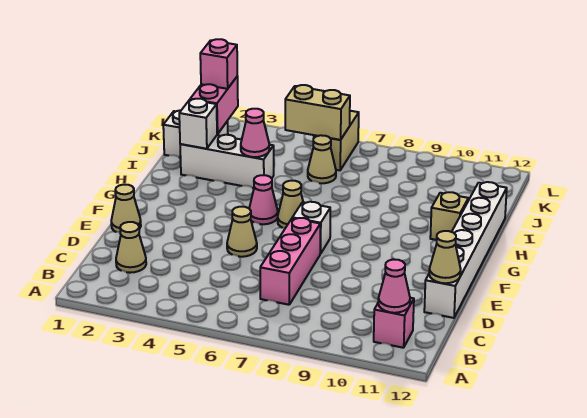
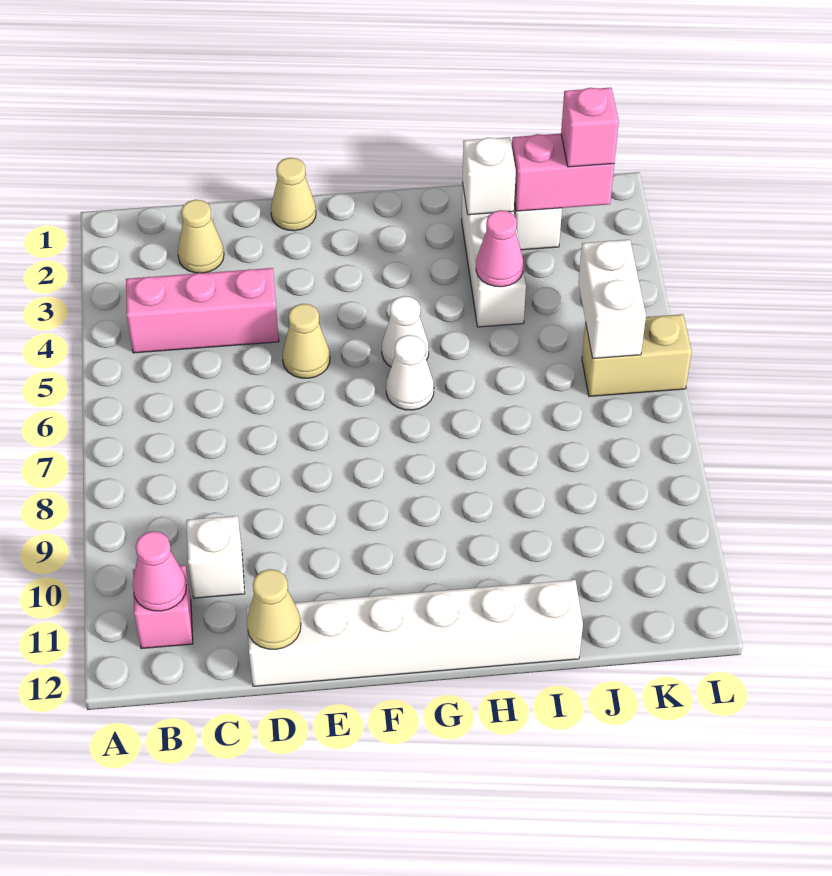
pink brick C7:E7 level 1 -> pink brick B4:D4 level 1
white brick F7 level 1 -> white brick C10 level 1
pink cone G5 level 1 -> white cone G5 level 1
tan cone G6 level 1 -> white cone G6 level 1
tan brick H11 level 1 -> none
tan cone J6 level 1 -> none
tan brick K5:K6 level 2 -> white brick K5:K6 level 2

